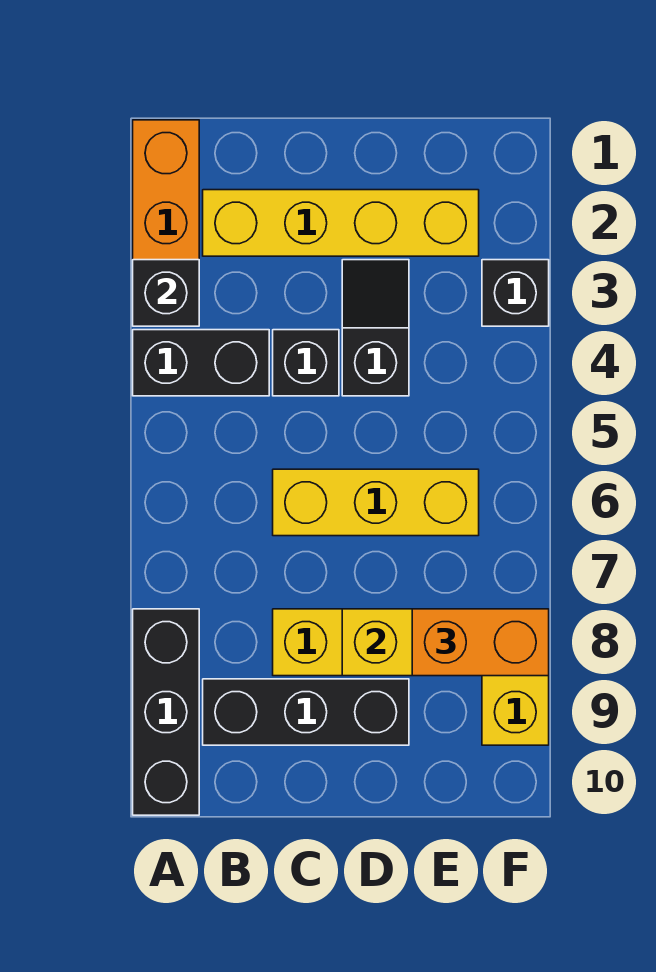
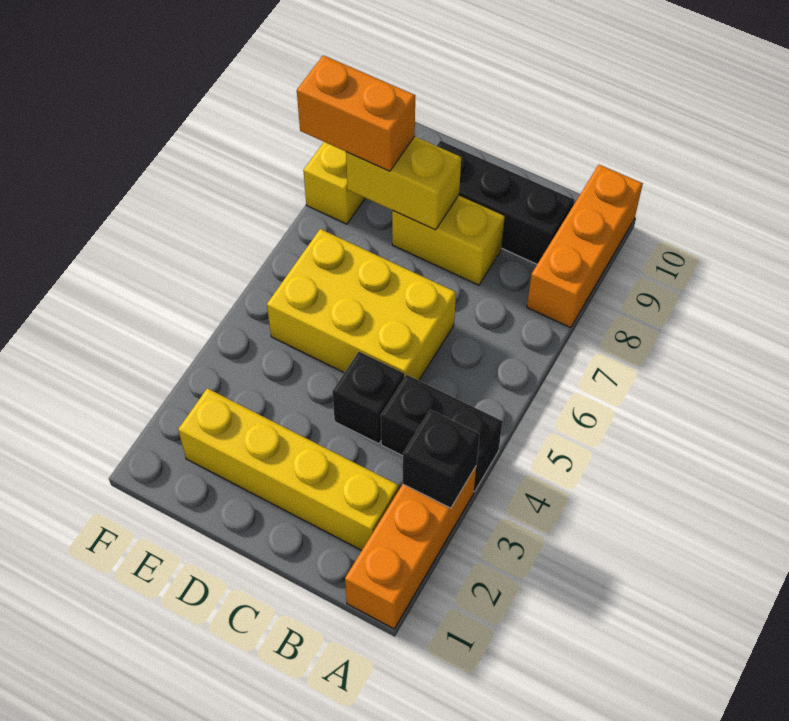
black brick A8:A10 level 1 -> orange brick A8:A10 level 1
yellow brick C6:E6 level 1 -> yellow brick C5:E6 level 1
black slope D3:D4 level 1 top 4 -> none
black brick F3 level 1 -> none

